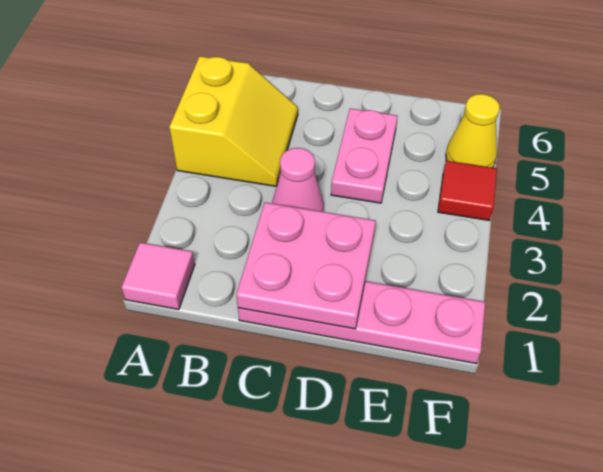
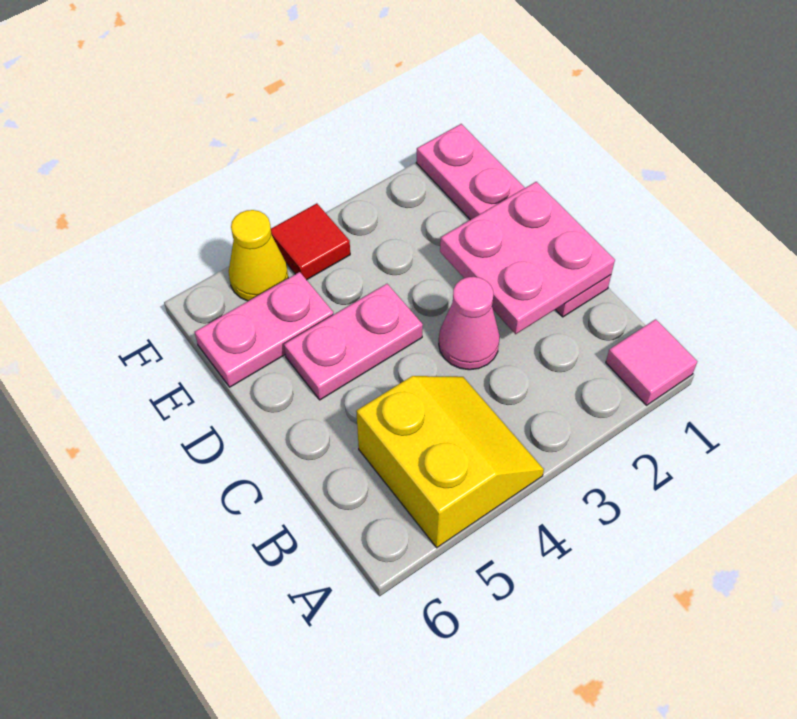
yellow slope A4:B5 level 1 top A -> yellow slope A4:B5 level 1 top 5
none -> pink plate E5:E6 level 1

